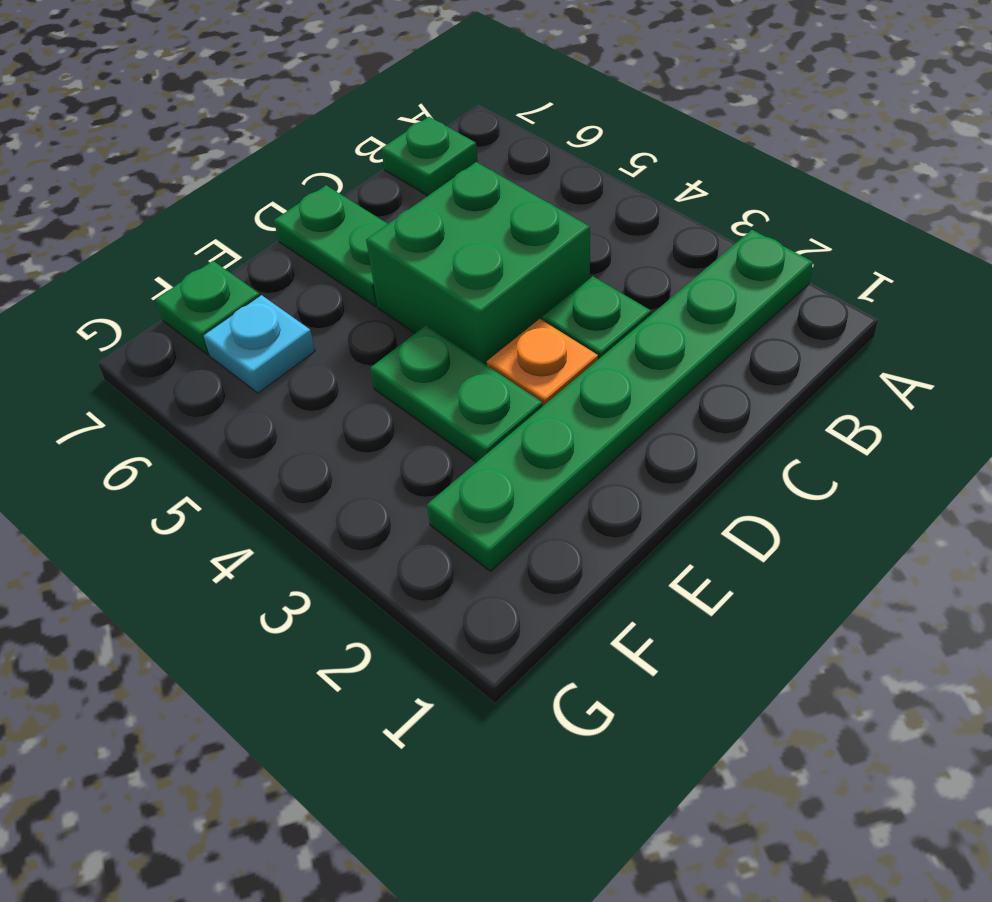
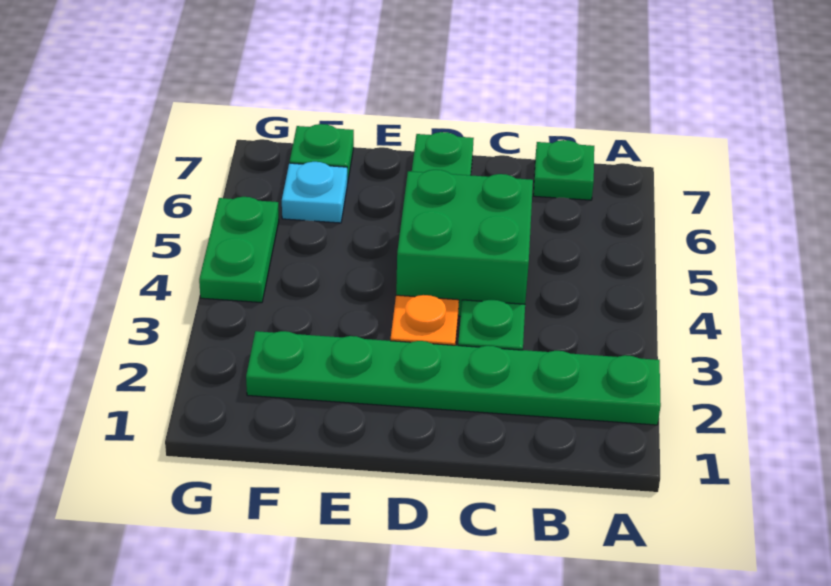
green plate E3:E4 level 1 -> green plate G4:G5 level 1

